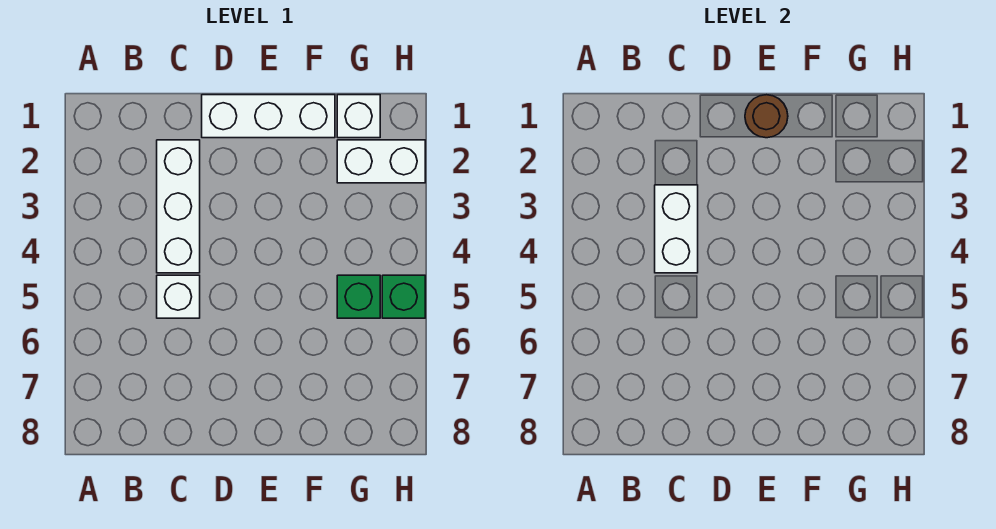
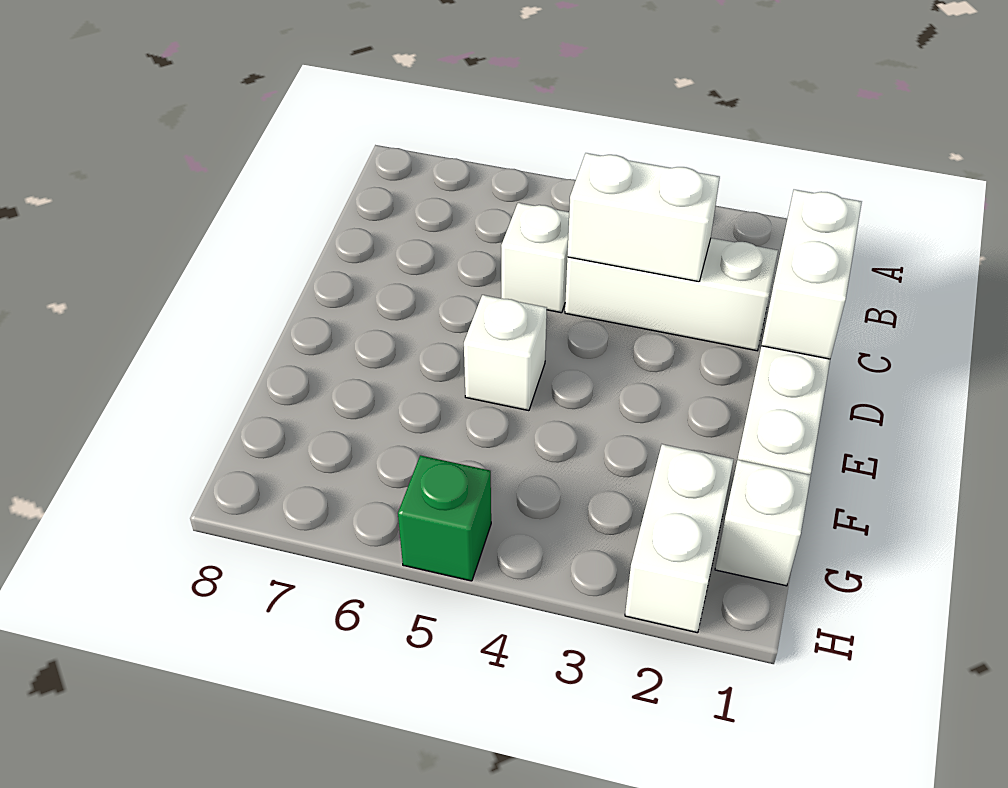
none -> white brick C1:D1 level 2
brown round brick E1 level 2 -> none
none -> white brick E5 level 1
green brick G5 level 1 -> none

